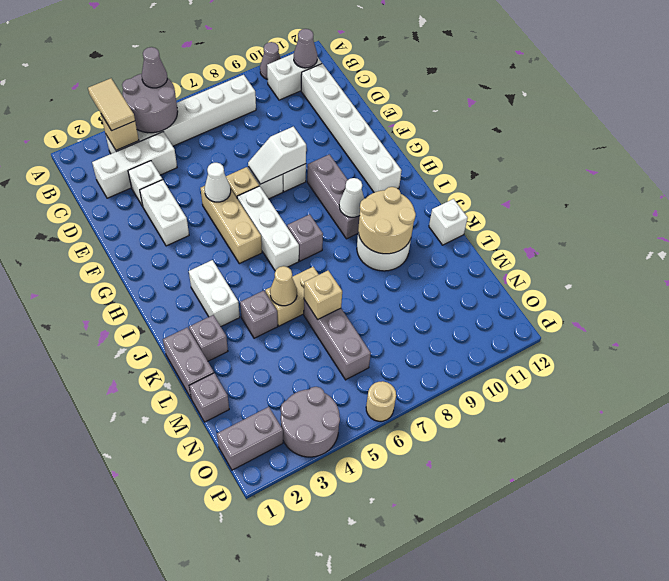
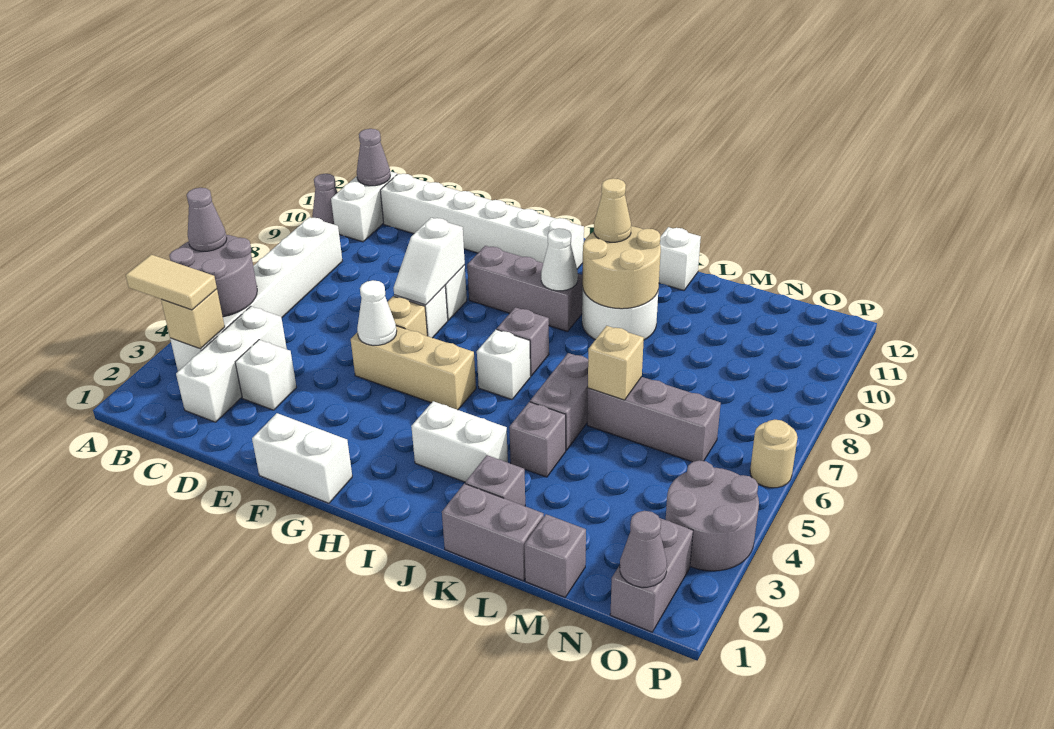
white brick E3:F3 level 1 -> white brick F1:G1 level 1
white brick G6:I6 level 1 -> white brick I6 level 1
tan brick K5:K6 level 1 -> grey brick K5:K6 level 1
tan cone K5 level 2 -> tan cone J10 level 3
none -> grey cone O1 level 2

